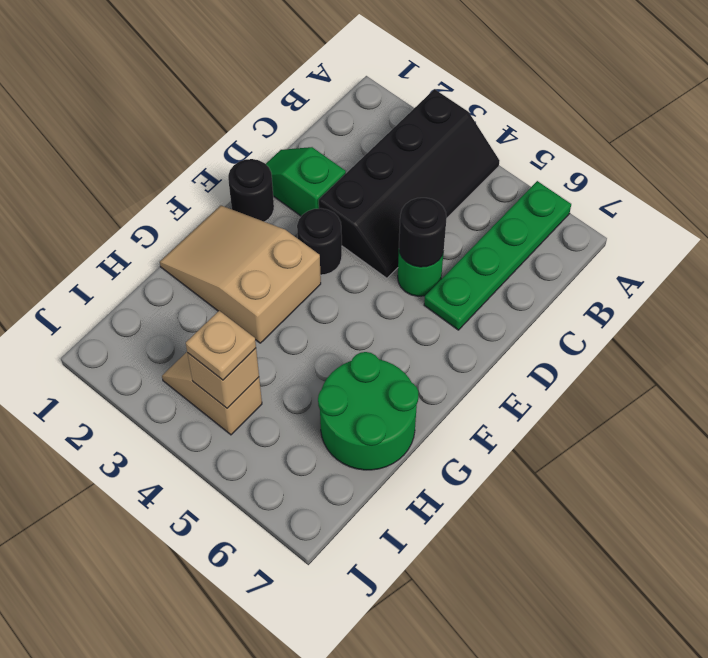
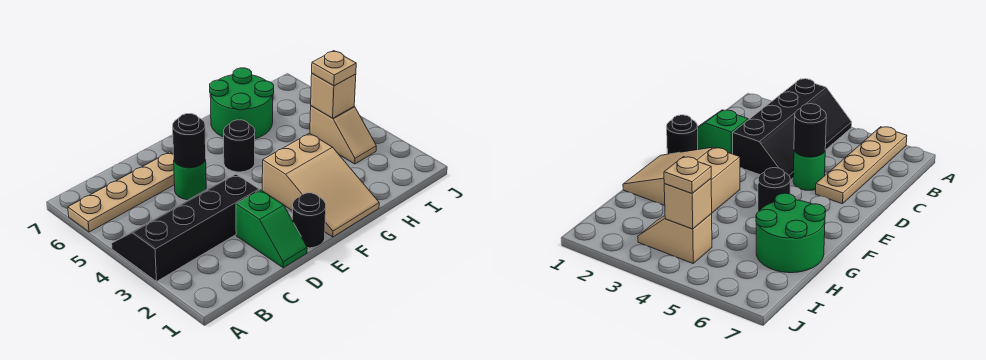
green plate A6:D6 level 1 -> tan plate A6:D6 level 1
black round brick E3 level 1 -> black round brick F5 level 1

